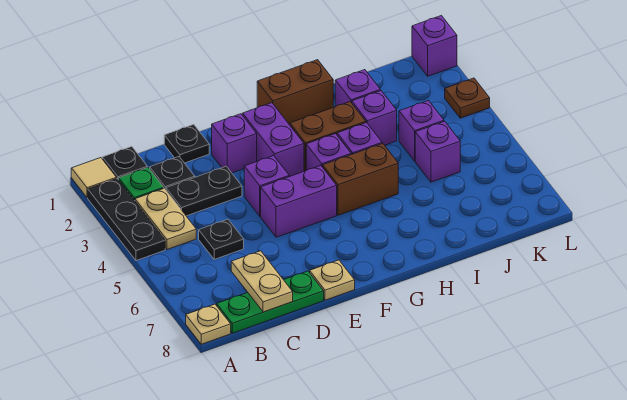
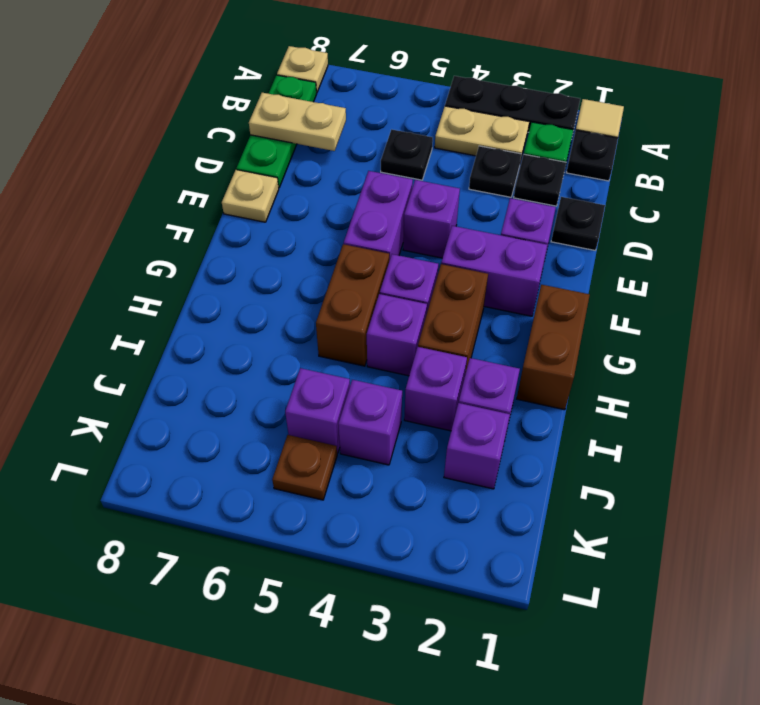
black plate C3:D3 level 1 -> black plate C3 level 1
purple brick L1 level 1 -> purple brick J2 level 1
brown plate L3 level 1 -> brown plate K5 level 1

